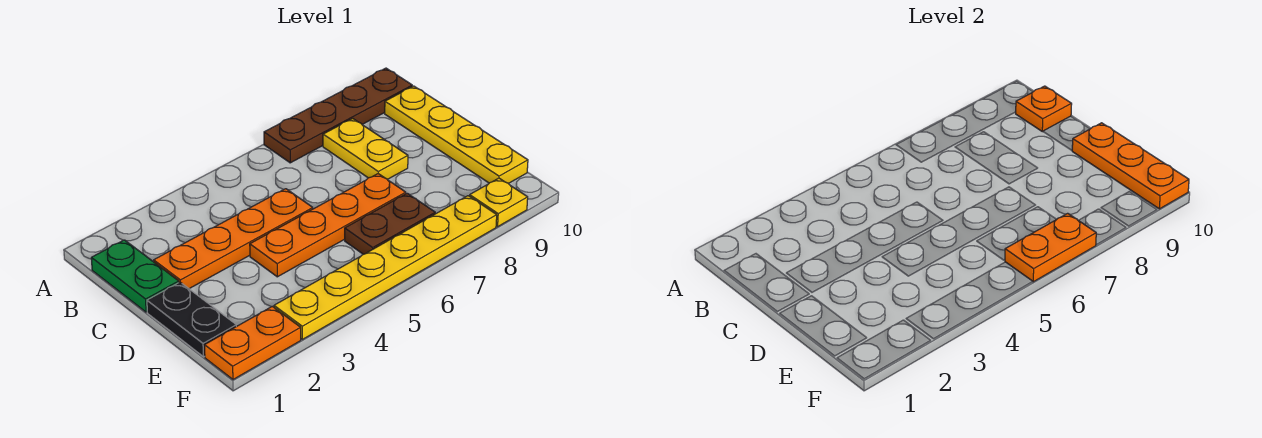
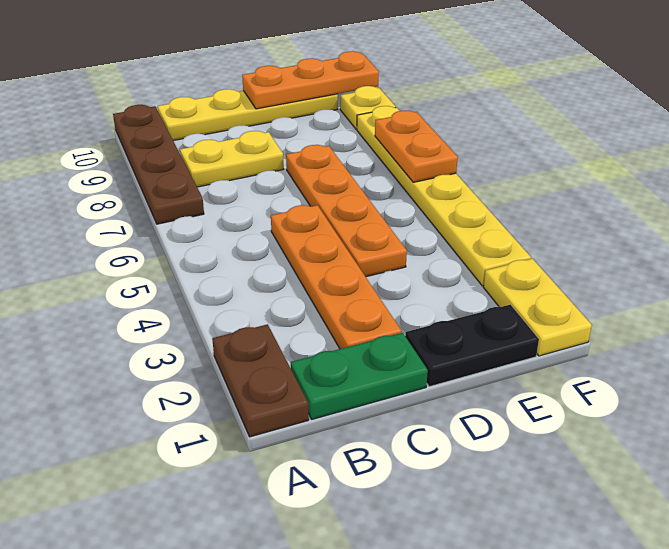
orange plate B10 level 2 -> none
brown plate E6:E7 level 1 -> brown plate A1:A2 level 1
orange plate F1:F2 level 1 -> yellow plate F1:F2 level 1

